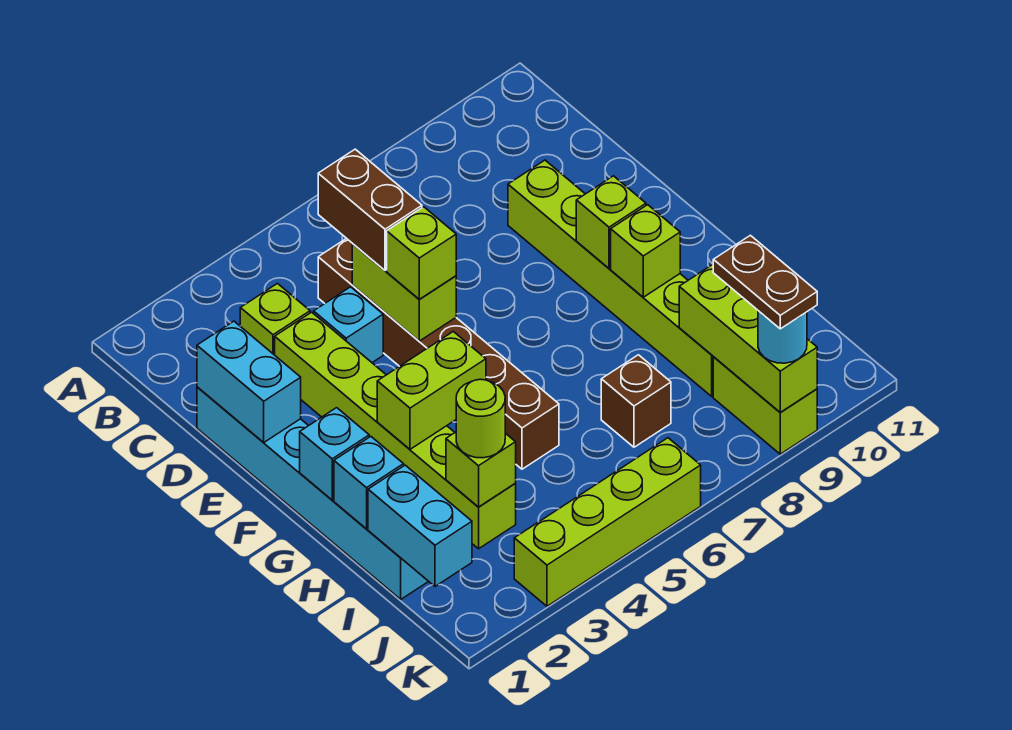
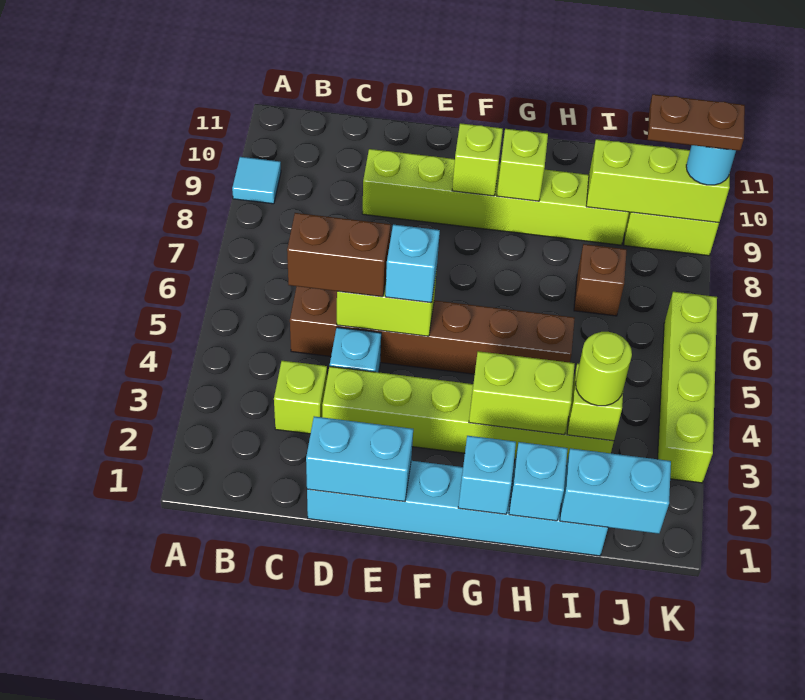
none -> cyan tile A9 level 1
lime brick E5 level 3 -> cyan brick E5 level 3
lime brick G3:G4 level 2 -> lime brick G3:H3 level 2

